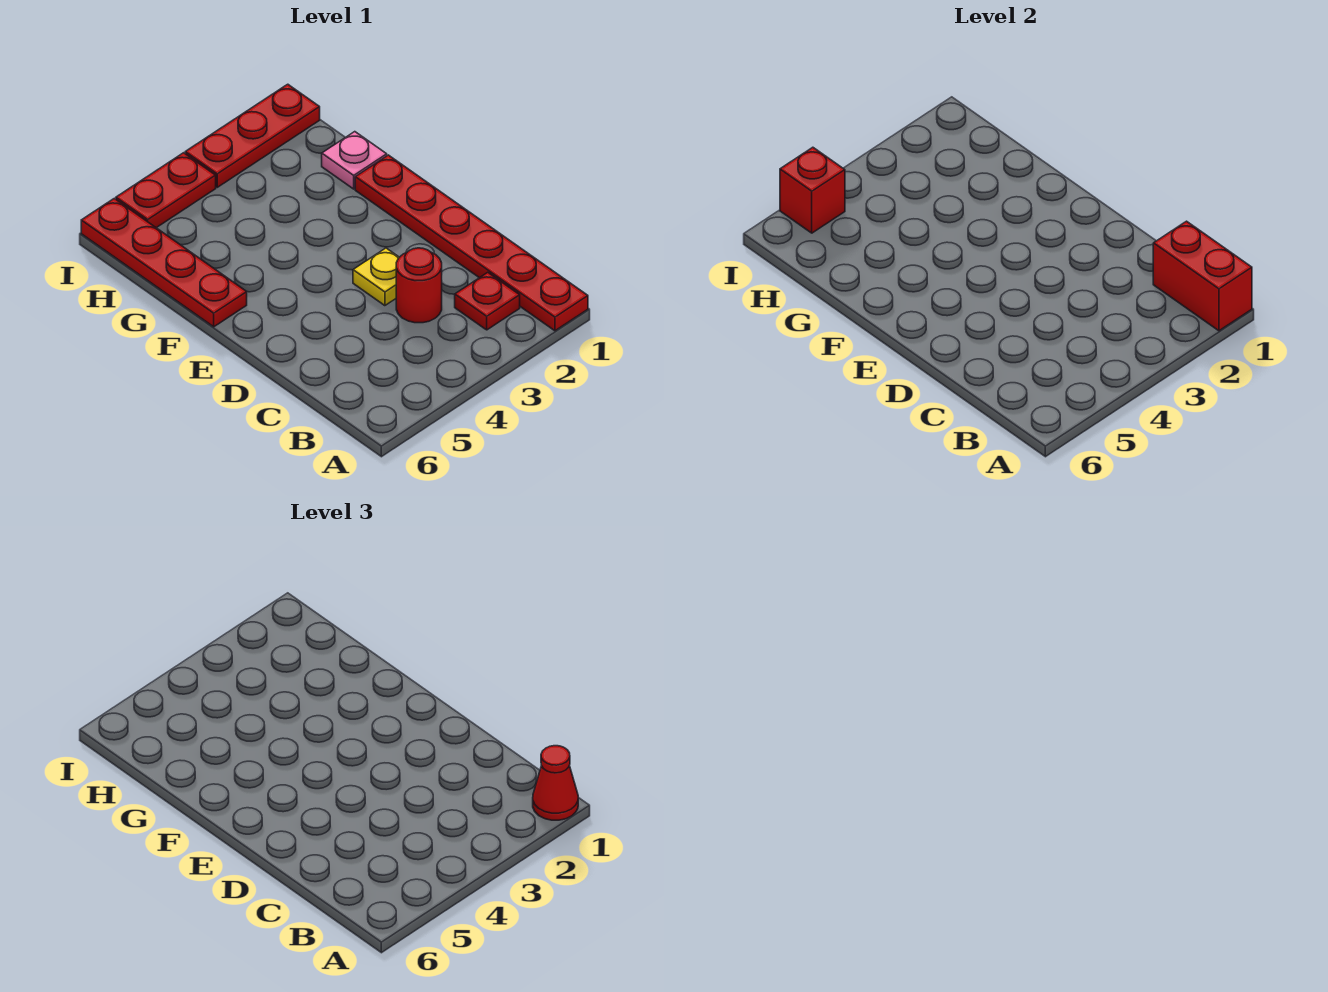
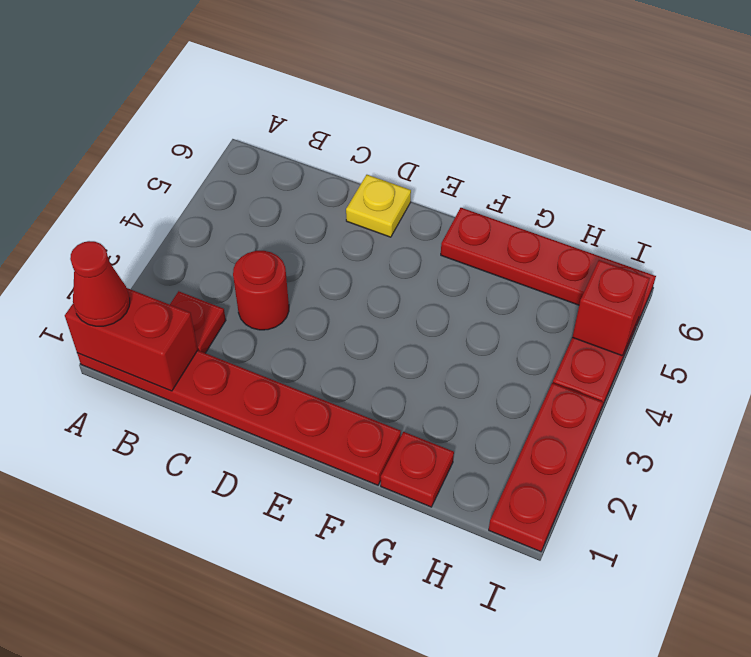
yellow plate D3 level 1 -> yellow plate D6 level 1
pink plate G1 level 1 -> red plate G1 level 1

